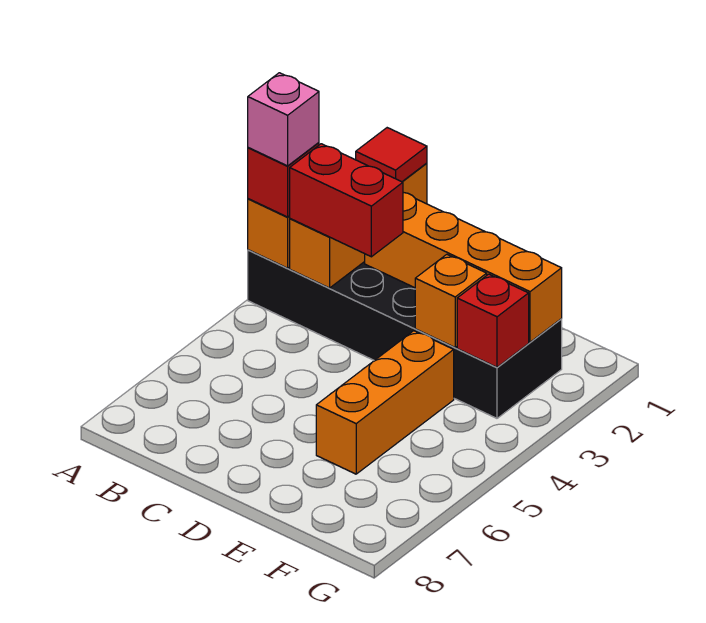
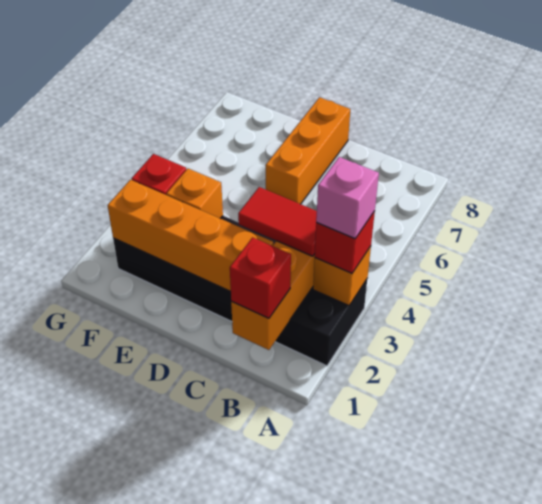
red tile B1 level 3 -> red brick B1 level 3
red brick B3:C3 level 3 -> red tile B3:C3 level 3
orange brick E4:E6 level 1 -> orange brick D6:D8 level 1

